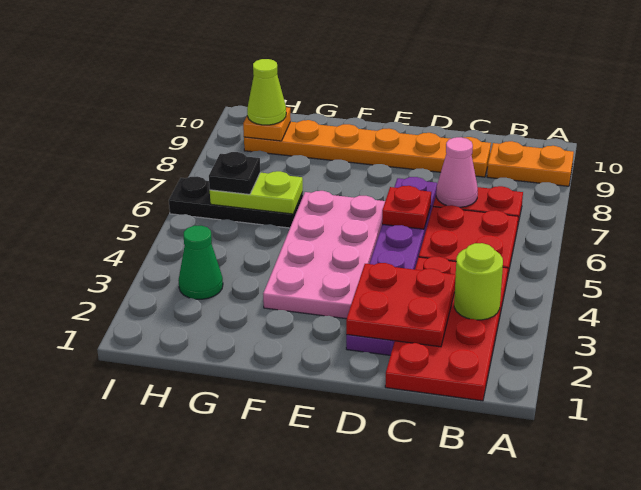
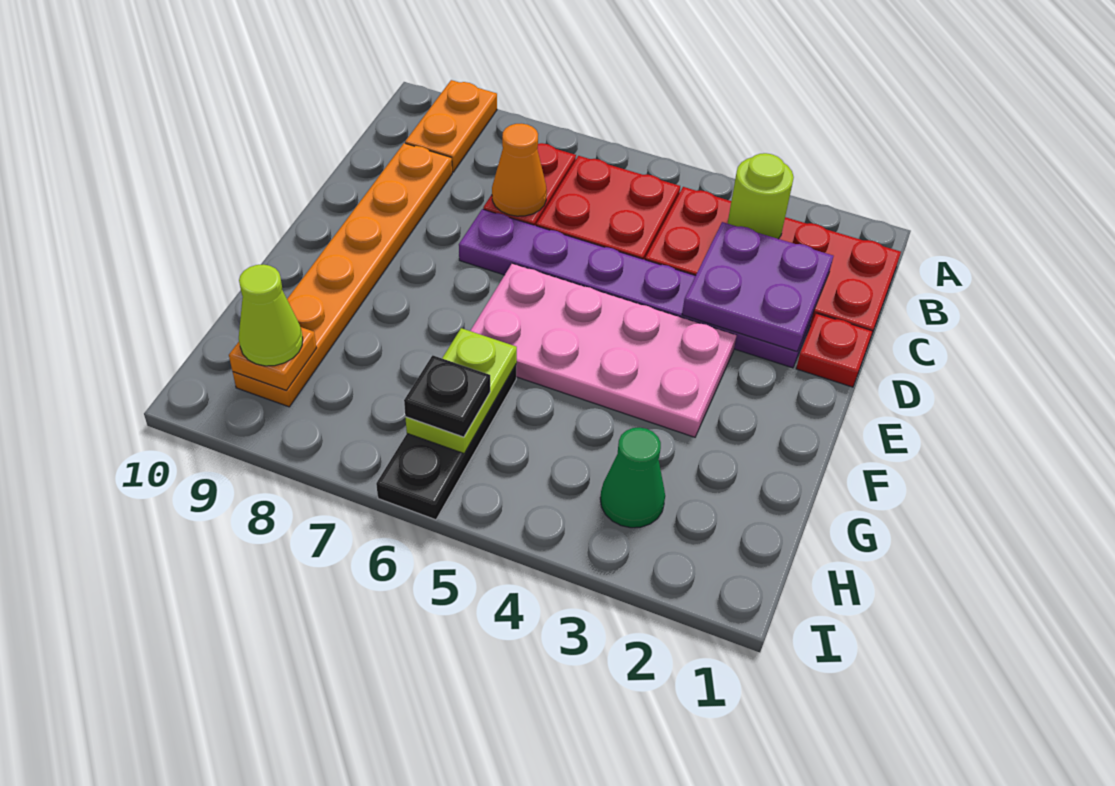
red plate C2:D3 level 2 -> purple plate C2:D3 level 2
pink cone C7 level 2 -> orange cone C7 level 2
red plate D6 level 2 -> red plate D1 level 1

